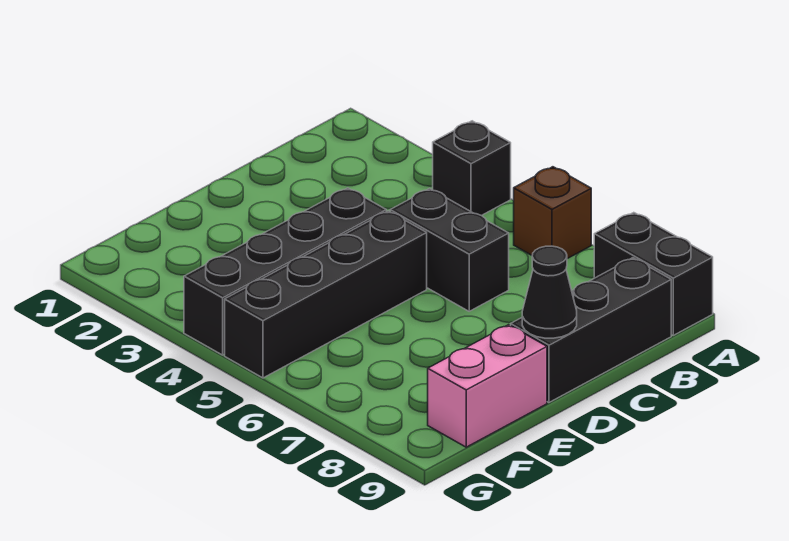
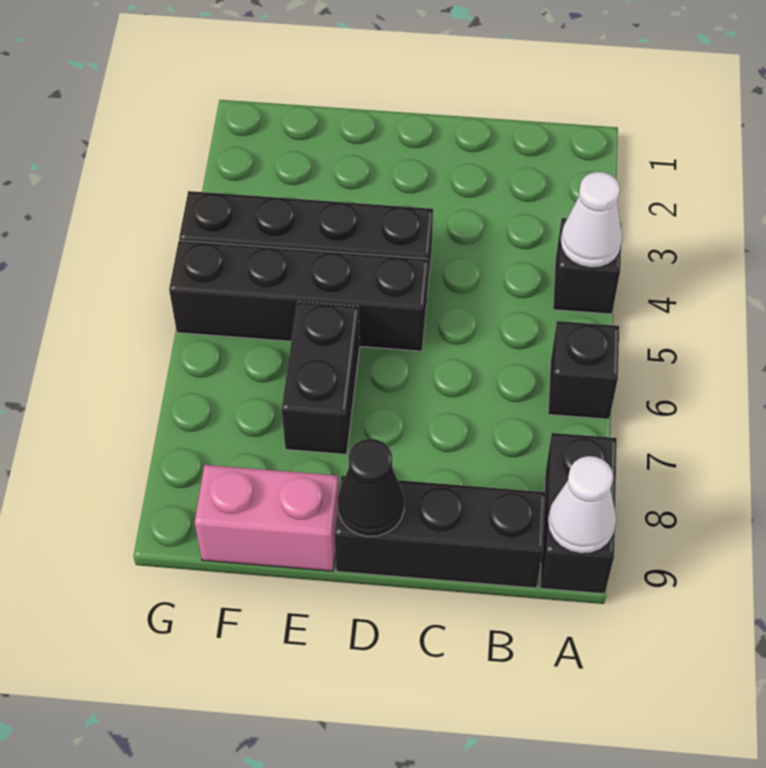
none -> white cone A4 level 2
brown brick A6 level 1 -> black brick A6 level 1
none -> white cone A9 level 2
black brick C5:C6 level 1 -> black brick E6:E7 level 1

